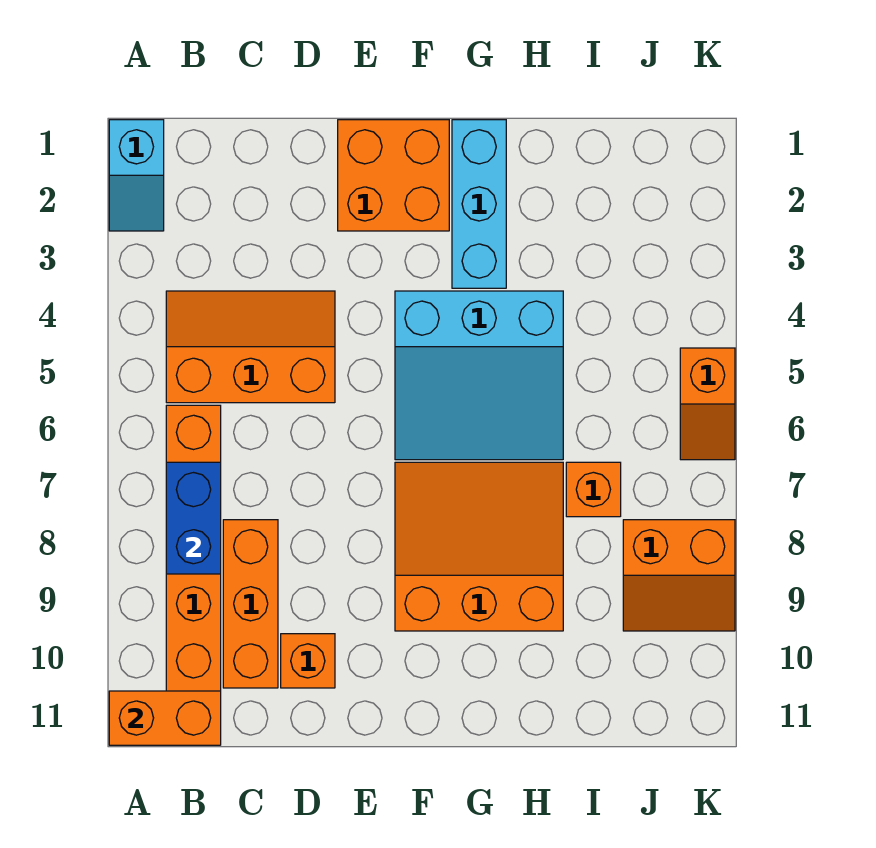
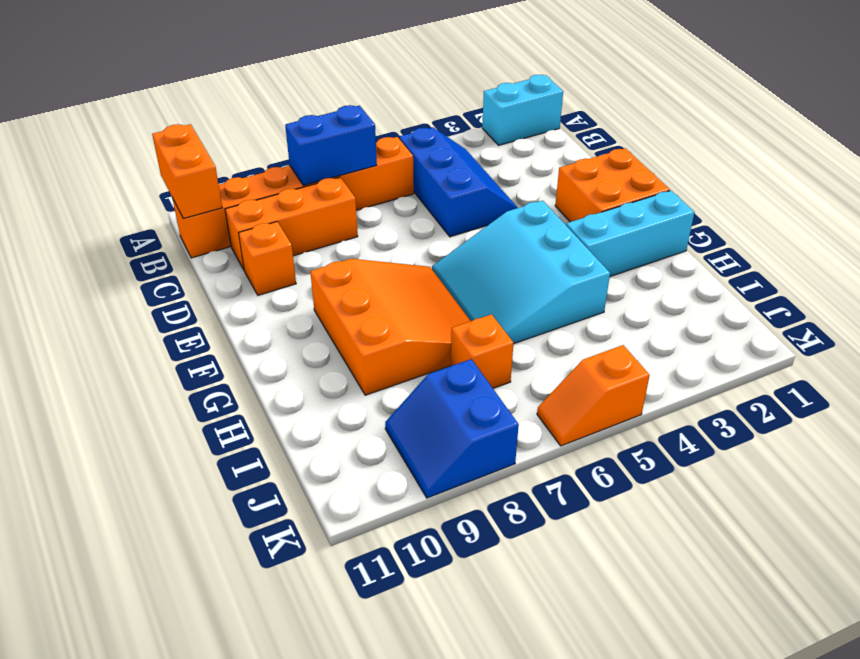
cyan slope A1:A2 level 1 top 1 -> cyan brick A1:A2 level 1
orange slope B4:D5 level 1 top 5 -> blue slope B4:D5 level 1 top 5
orange slope J8:K9 level 1 top 8 -> blue slope J8:K9 level 1 top 8

